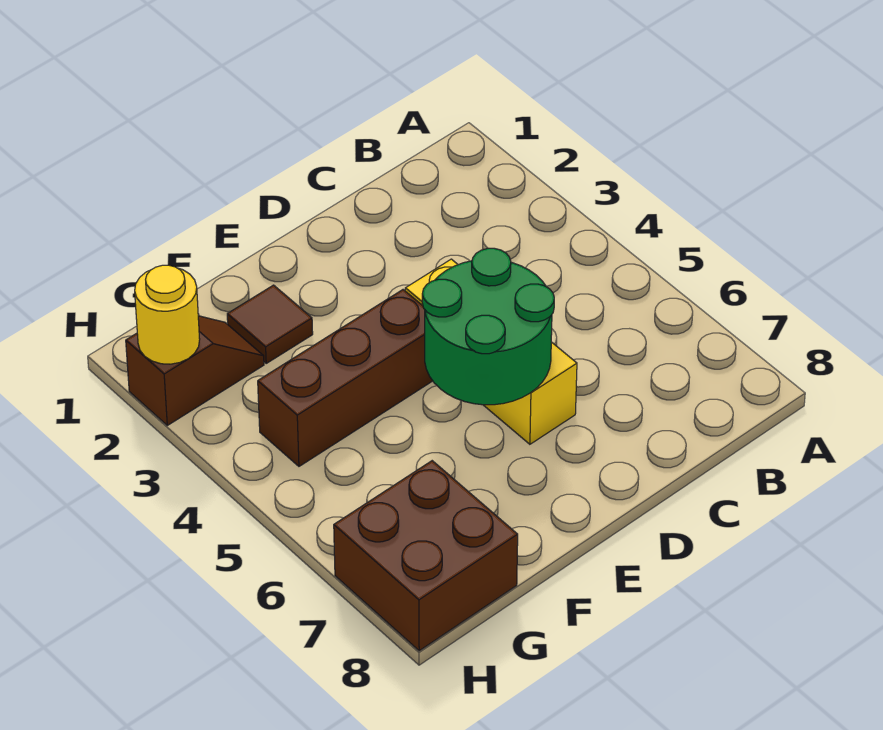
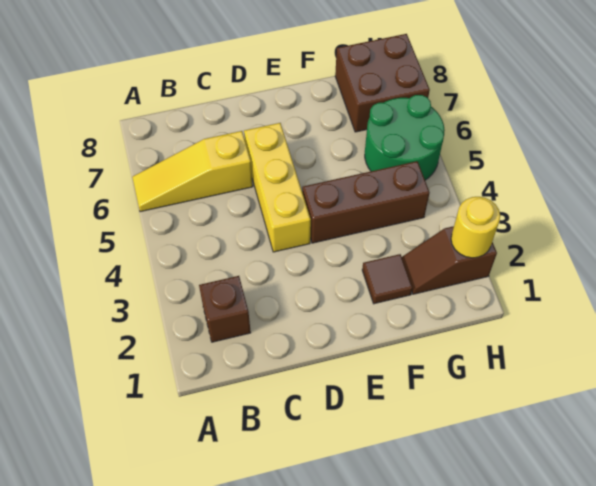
none -> yellow slope A6:C6 level 1 top C
none -> brown brick B2 level 1
green round brick D5:E6 level 2 -> green round brick G5:H6 level 1

